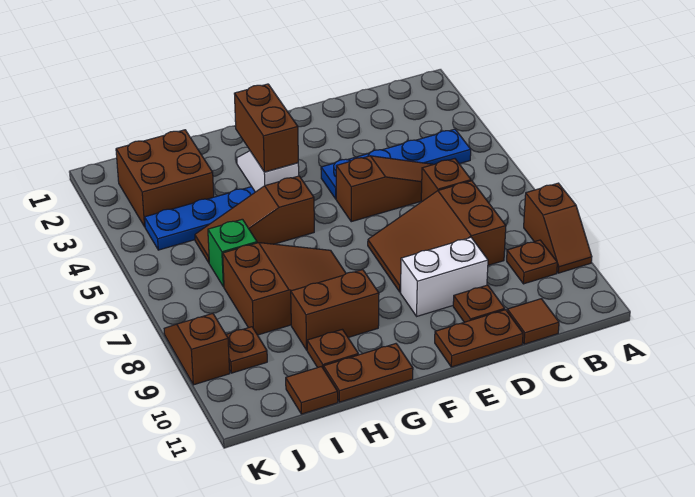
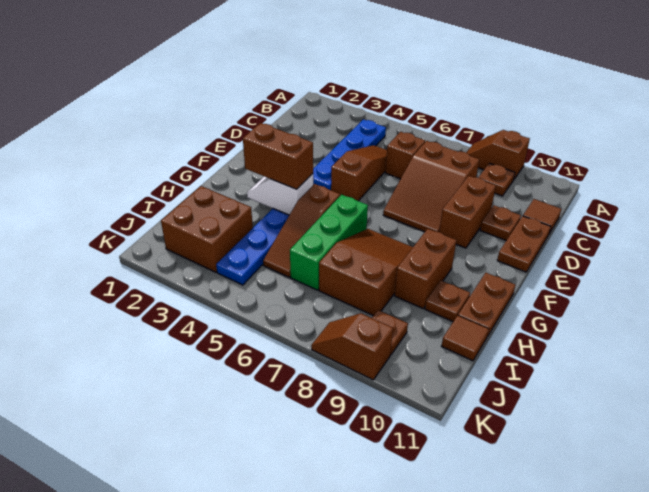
brown slope A8:A9 level 1 top 8 -> brown slope A8:A9 level 1 top 9
white brick D9:E9 level 1 -> brown brick D9:E9 level 1
green brick I6 level 1 -> green brick G6:I6 level 1

